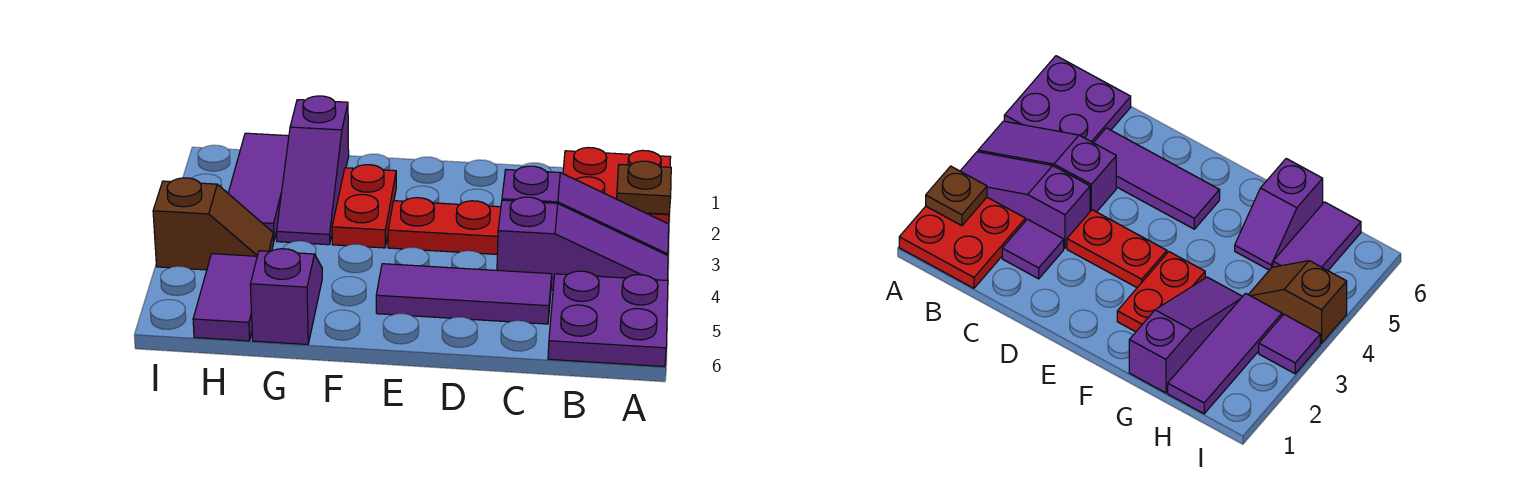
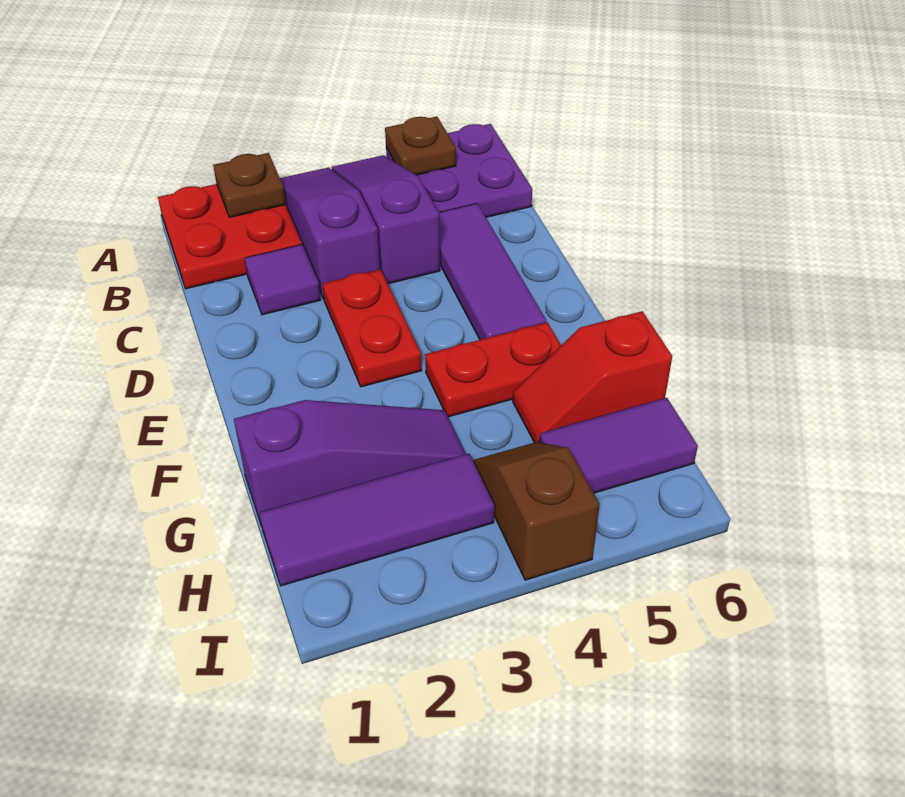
none -> brown plate A5 level 2
red plate F2:F3 level 1 -> red plate F4:F5 level 1
purple slope G5:G6 level 1 top 6 -> red slope G5:G6 level 1 top 6
purple tile I3 level 1 -> none

